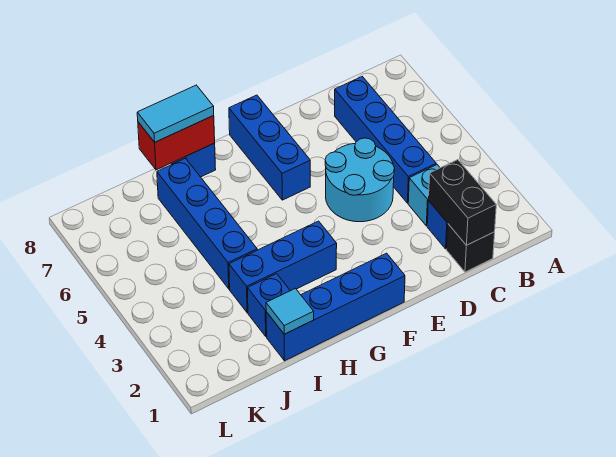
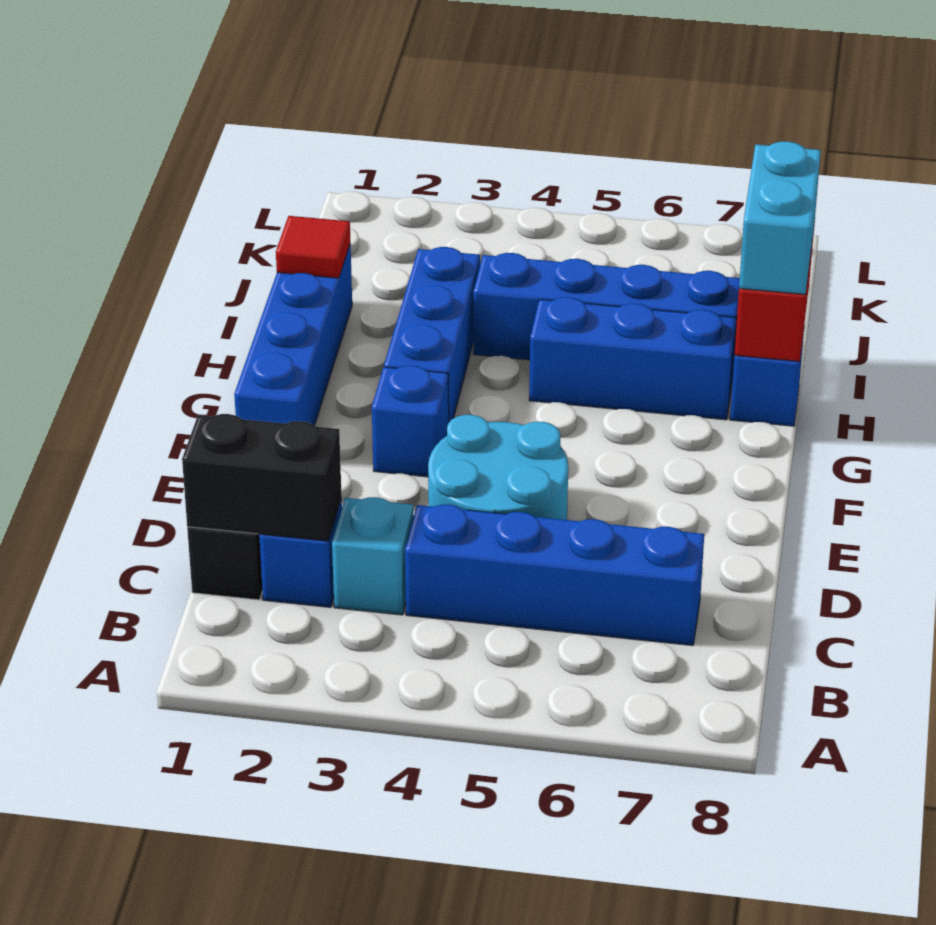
blue brick F6:F8 level 1 -> blue brick H5:H7 level 1
cyan tile H8:I8 level 3 -> cyan brick H8:I8 level 3
cyan tile I1 level 2 -> red tile I1 level 2
blue brick I2 level 1 -> blue brick F3 level 1

